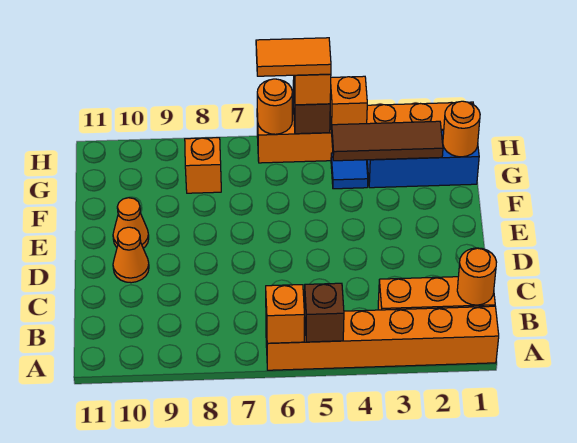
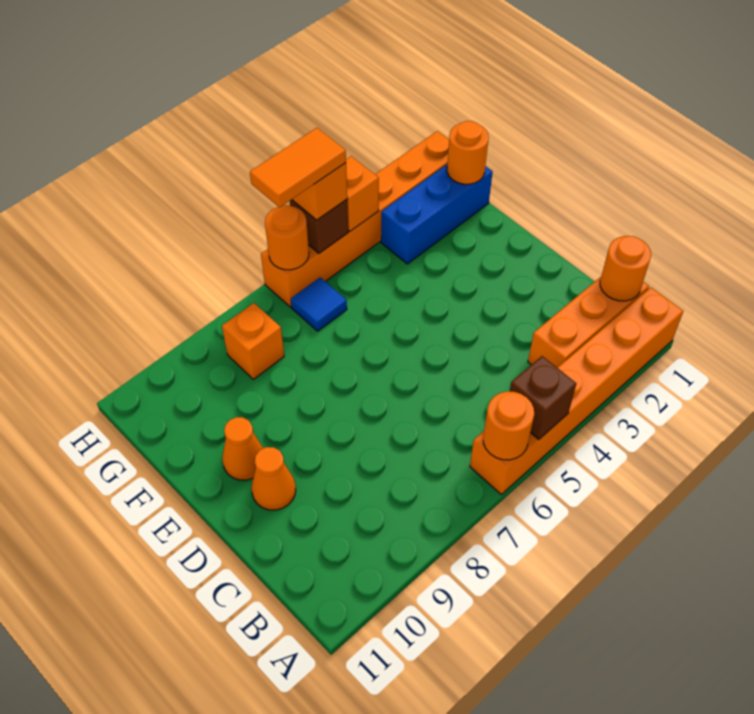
orange brick A6 level 2 -> orange round brick A6 level 2
brown tile G2:G4 level 2 -> none
blue tile G4 level 1 -> blue tile G6 level 1

